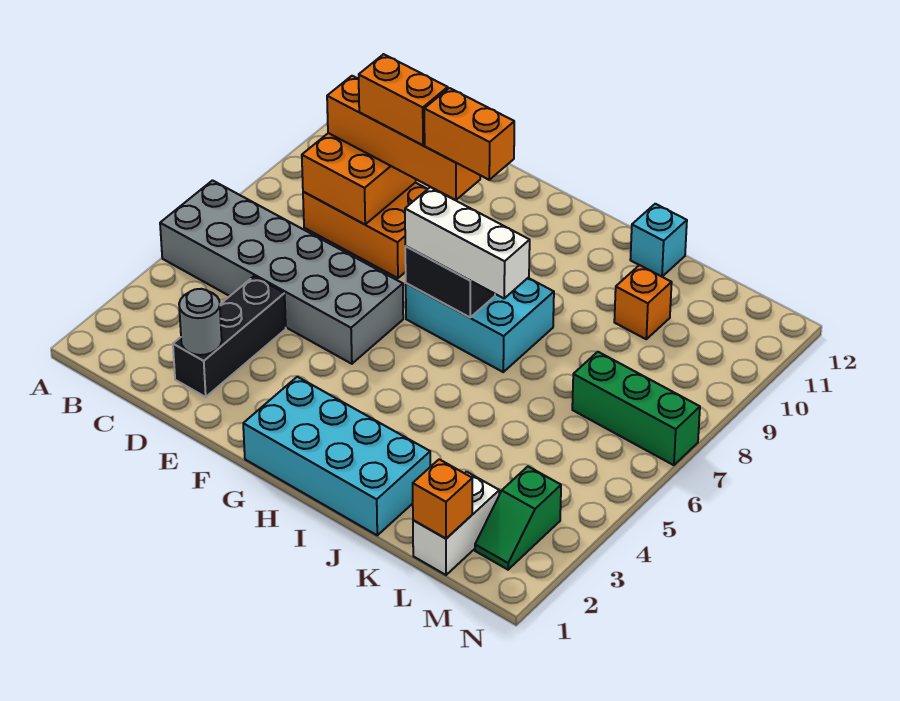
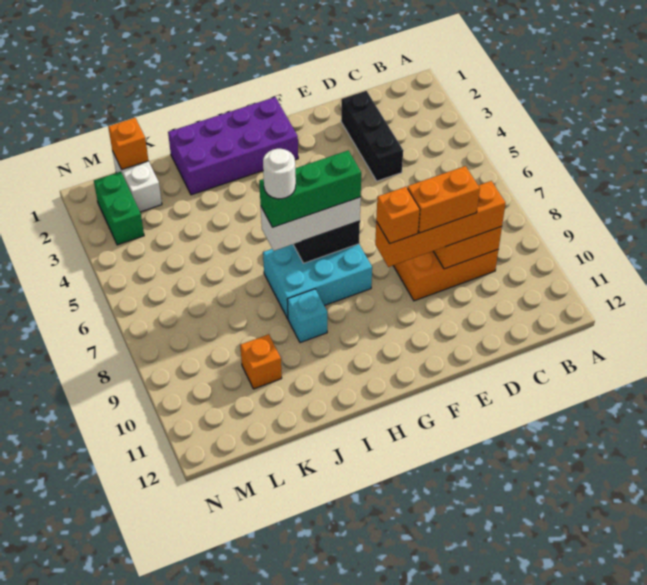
grey brick A5:F6 level 1 -> none
grey round brick D2 level 2 -> none
orange brick F9:G9 level 4 -> orange brick F9 level 4
cyan brick G1:J2 level 1 -> purple brick G1:J2 level 1
none -> white round brick I7 level 5
cyan brick J12 level 1 -> cyan brick I9 level 1
green brick L7:N7 level 1 -> green brick G7:I7 level 4
green slope M2:M3 level 1 top 3 -> green brick M2:M3 level 1

